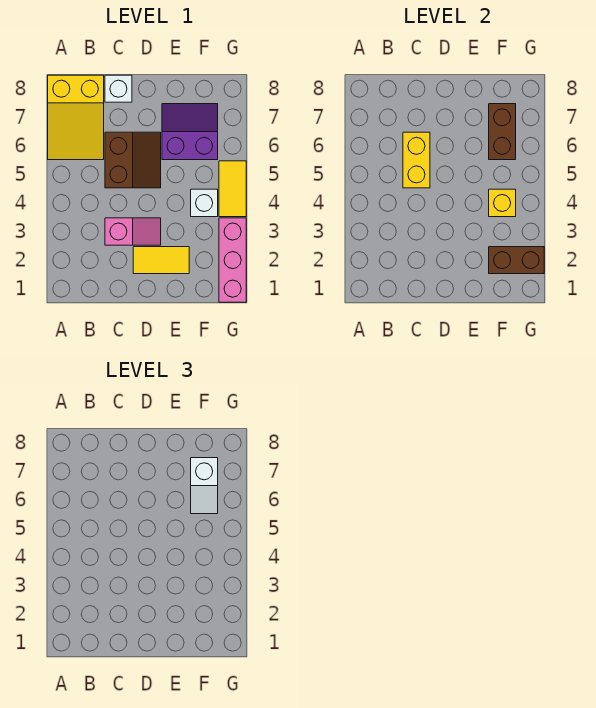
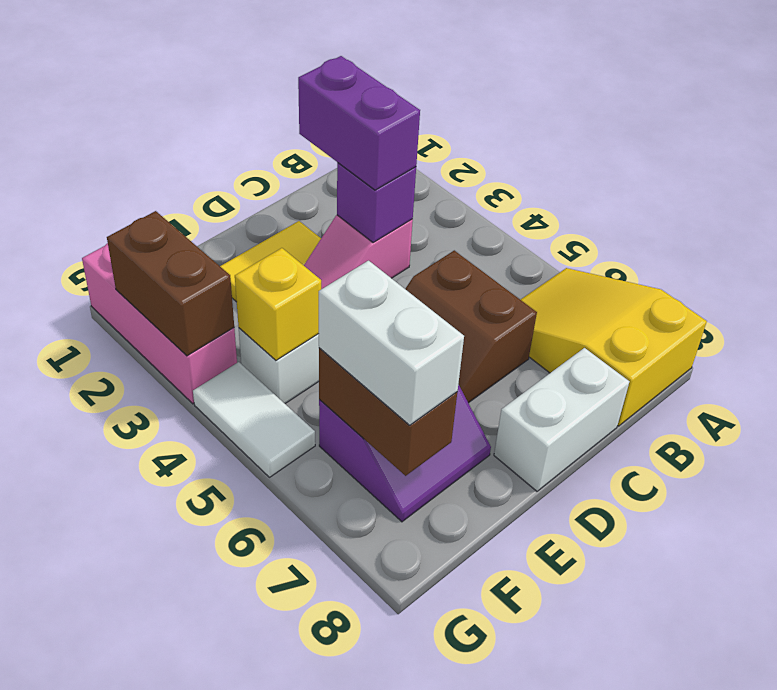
none -> purple brick C2:C3 level 3
none -> purple brick C3 level 2
yellow brick C5:C6 level 2 -> none
white brick C8 level 1 -> white brick C8:D8 level 1
brown brick F2:G2 level 2 -> brown brick G2:G3 level 2
white slope F6:F7 level 3 top 7 -> white brick F6:F7 level 3
yellow tile G4:G5 level 1 -> white tile G4:G5 level 1

